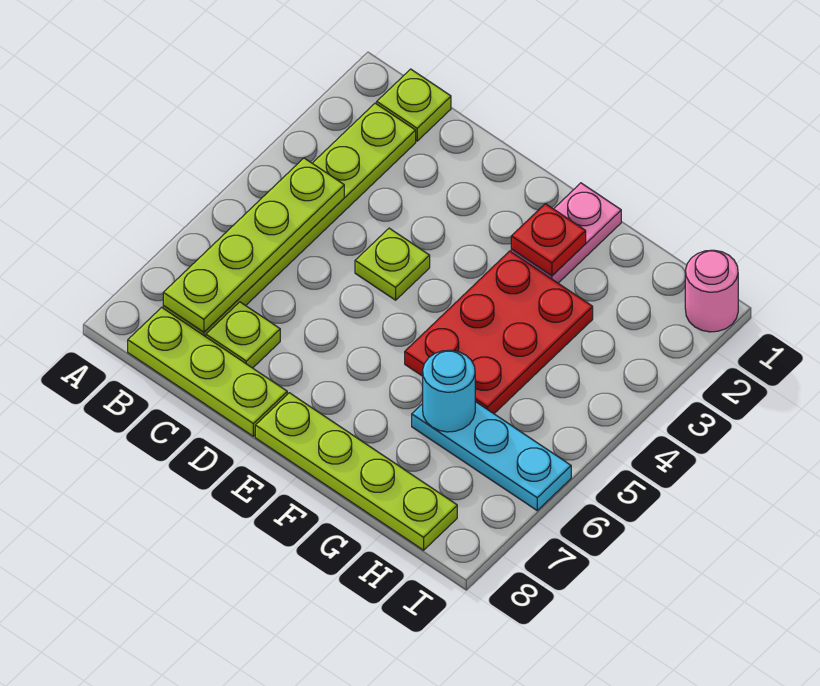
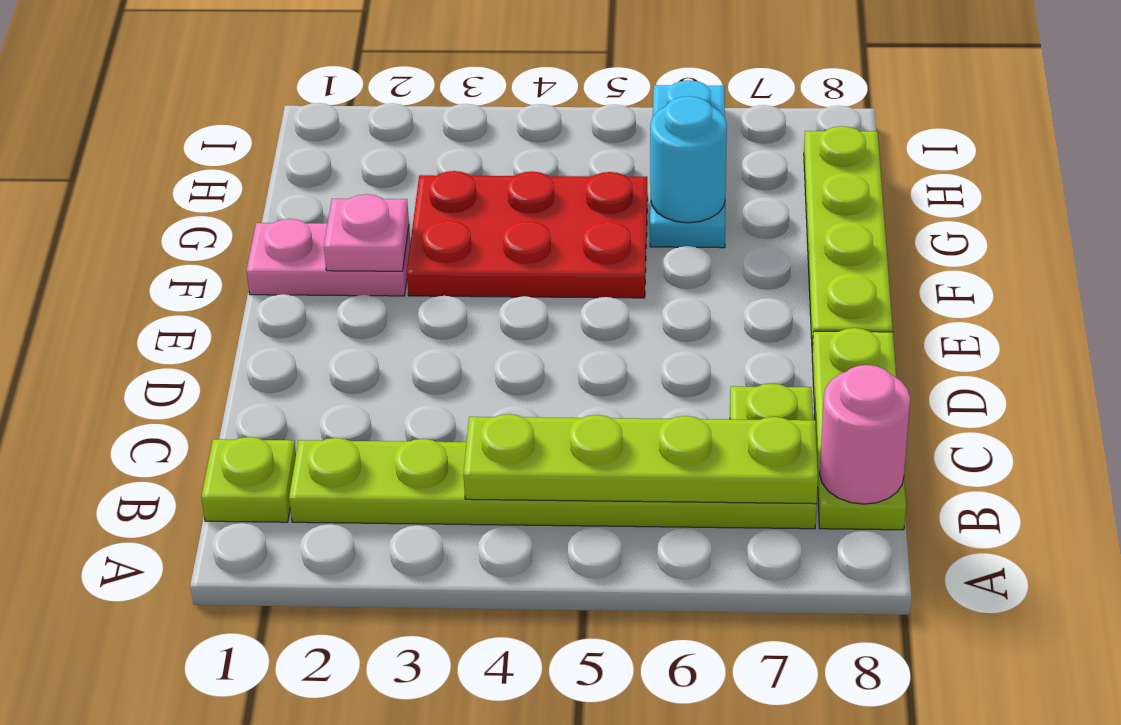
lime plate D4 level 1 -> none
red plate F2 level 2 -> pink plate F2 level 2
pink round brick I1 level 1 -> pink round brick B8 level 2

